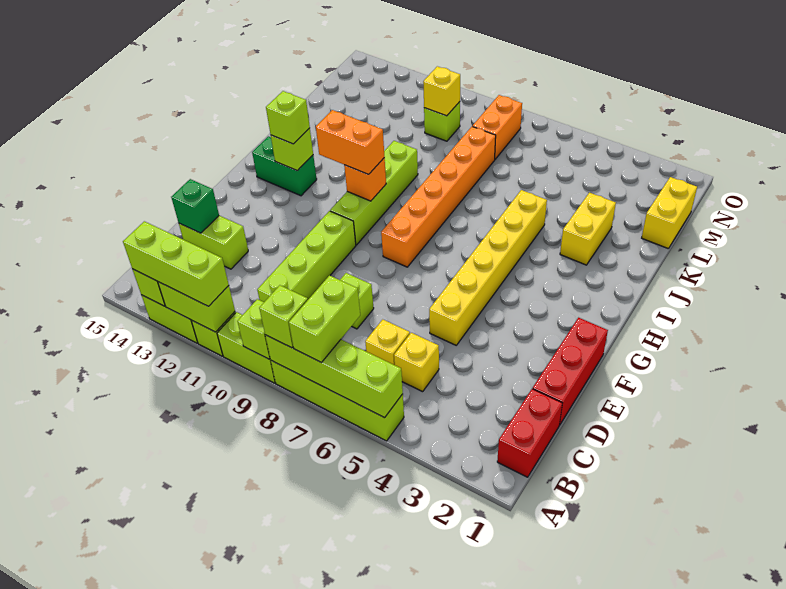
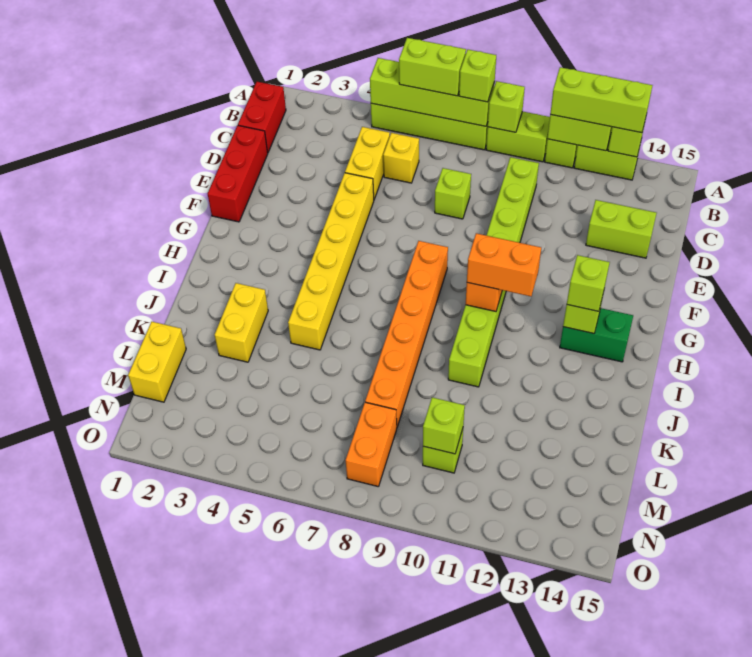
lime brick A7:B7 level 3 -> lime brick A6:A7 level 3
yellow brick C5 level 1 -> yellow brick C5:D5 level 1
green brick D14 level 2 -> none
yellow brick M10 level 2 -> lime brick M10 level 2

